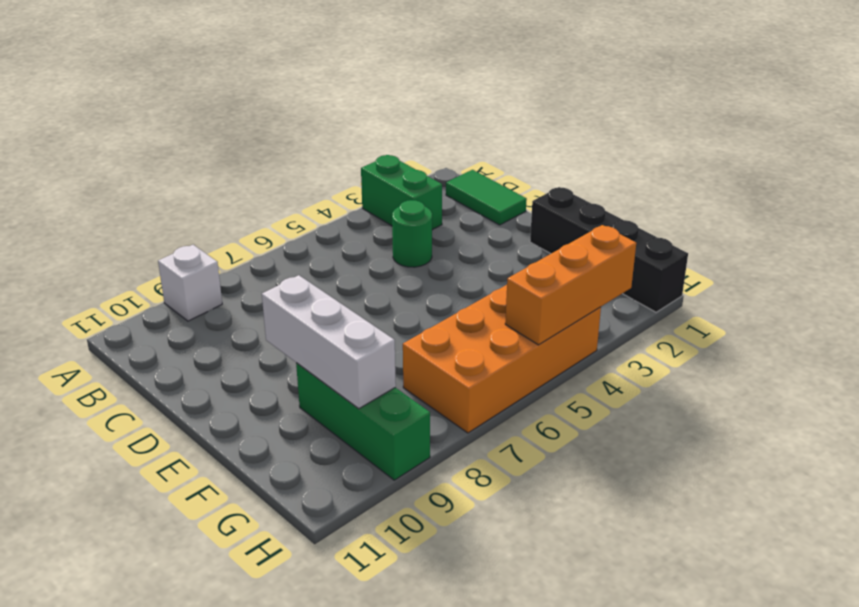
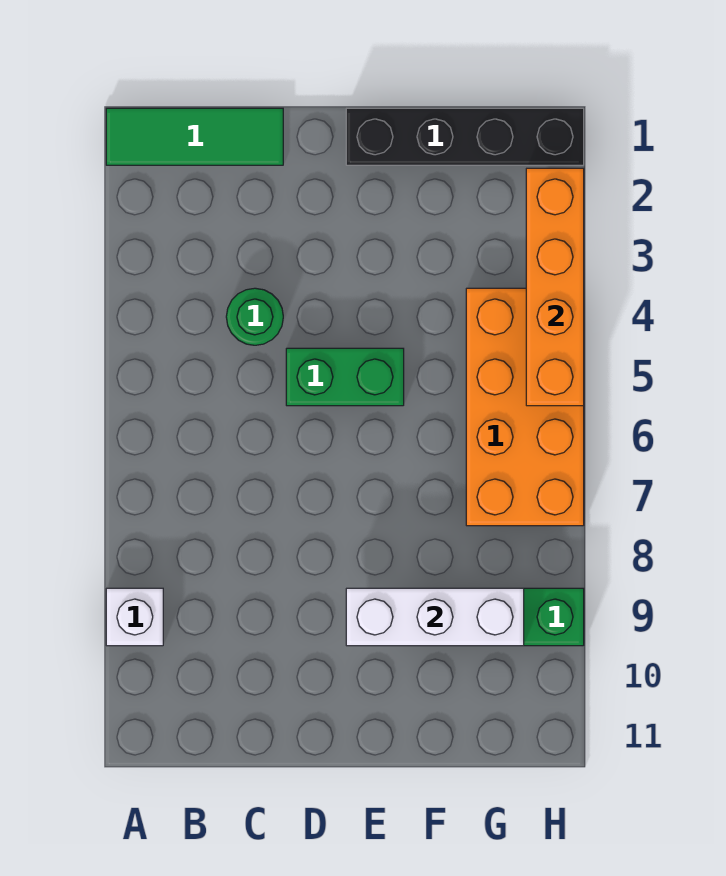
green brick A3:B3 level 1 -> green brick D5:E5 level 1
green tile B1:C1 level 1 -> green tile A1:C1 level 1
orange brick H3:H5 level 2 -> orange brick H2:H5 level 2

